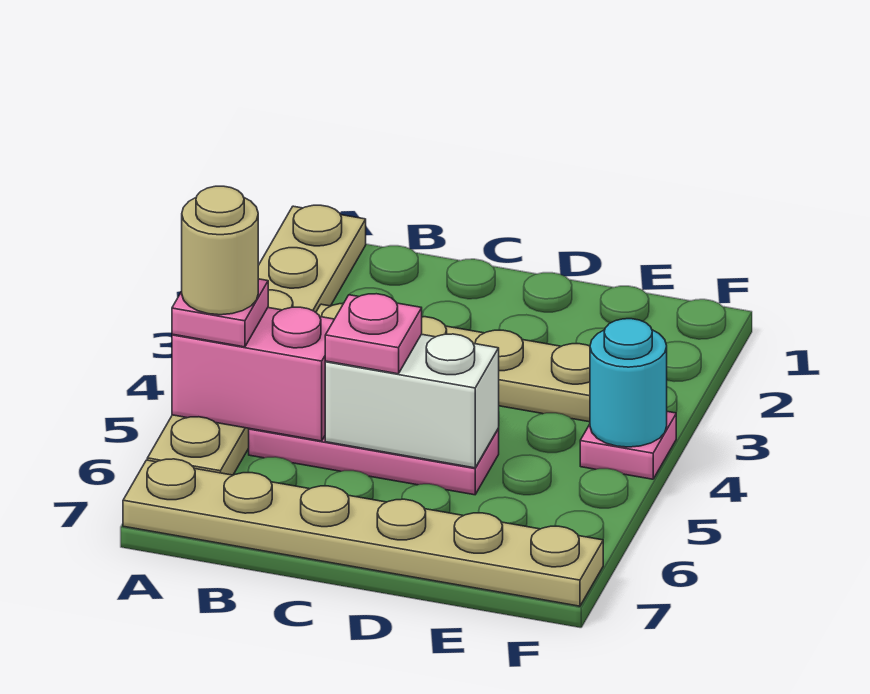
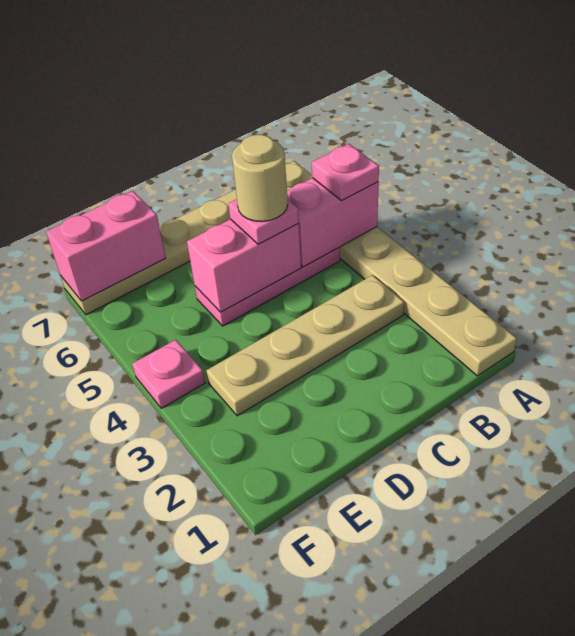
tan round brick A5 level 4 -> tan round brick C5 level 4
white brick C5:D5 level 2 -> pink brick C5:D5 level 2
none -> pink brick E7:F7 level 2
cyan round brick F4 level 2 -> none

